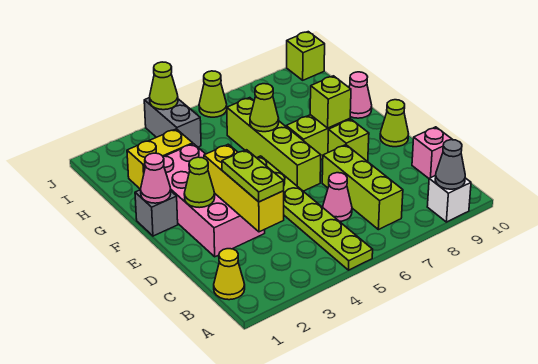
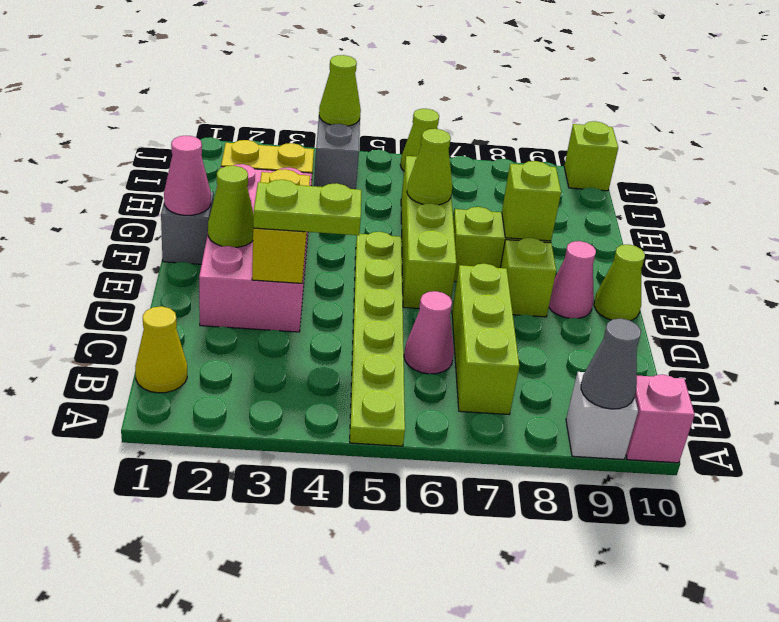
yellow brick C3:E3 level 2 -> yellow brick D3:E3 level 2
lime plate C3:D3 level 3 -> lime plate D3:D4 level 3
pink brick C10 level 1 -> pink brick A10 level 1
pink cone G10 level 1 -> pink cone E9 level 1

